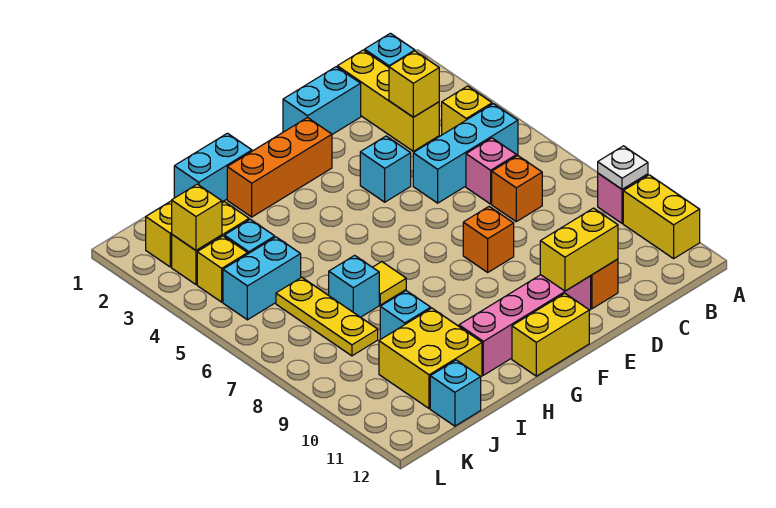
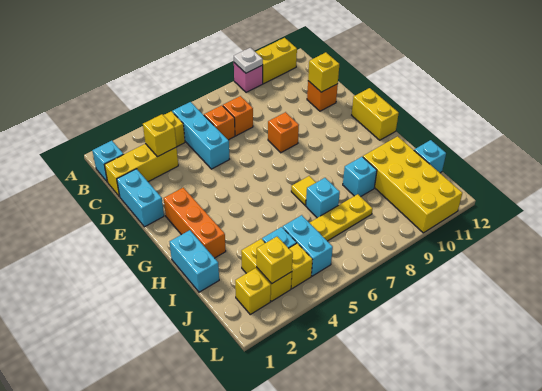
pink brick C6 level 1 -> orange brick C6 level 1
yellow brick D11:E11 level 2 -> yellow brick D11 level 2
cyan brick E4 level 1 -> none
pink brick E11:H11 level 1 -> none
yellow brick I10:J11 level 1 -> yellow brick I10:L11 level 1

